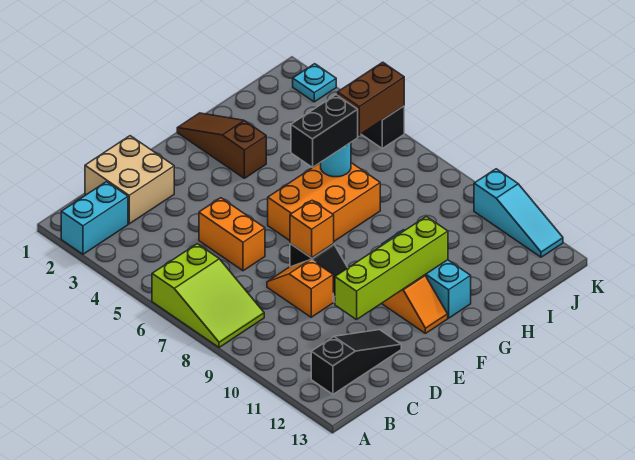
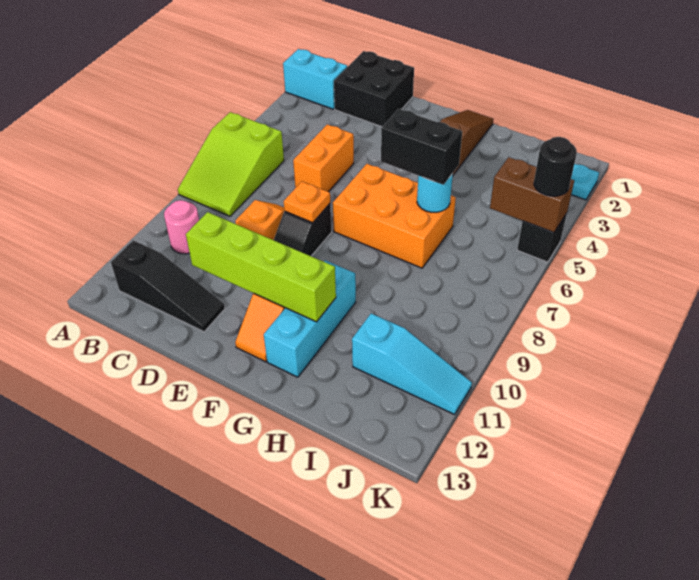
none -> pink round brick B10 level 1
tan brick C1:D2 level 1 -> black brick C1:D2 level 1
orange brick E8 level 2 -> orange plate E8 level 2
none -> black round brick K5 level 3
cyan slope K10:K12 level 1 top 10 -> cyan slope I11:K11 level 1 top I

